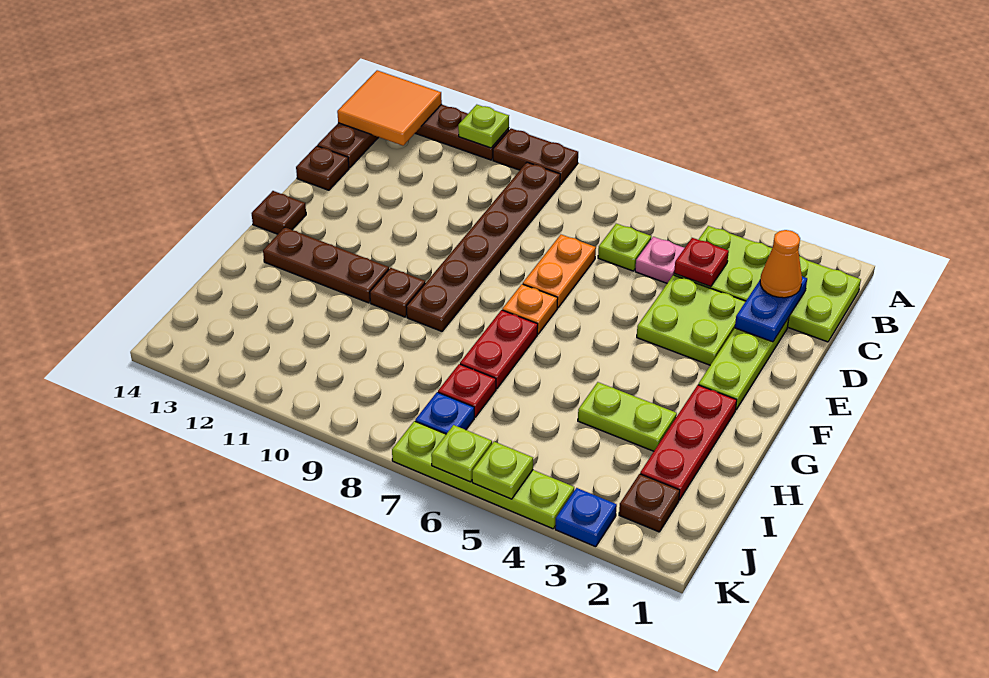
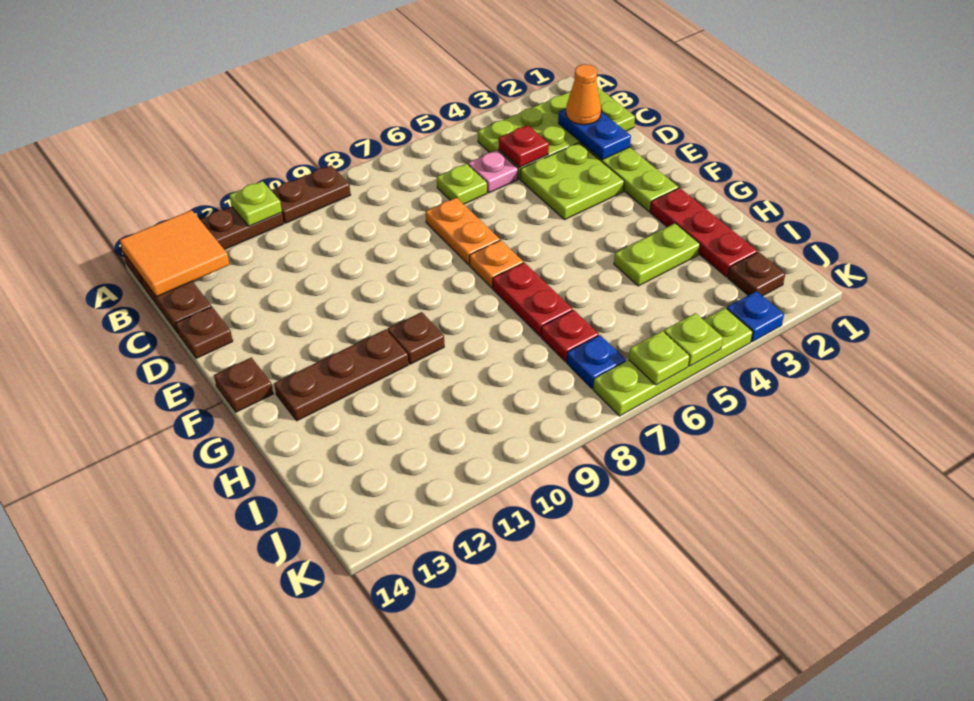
brown plate B9:G9 level 1 -> none

